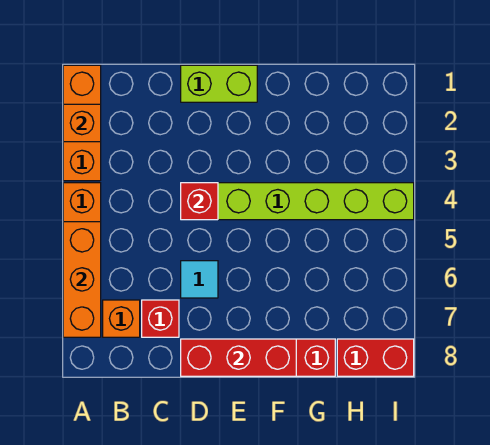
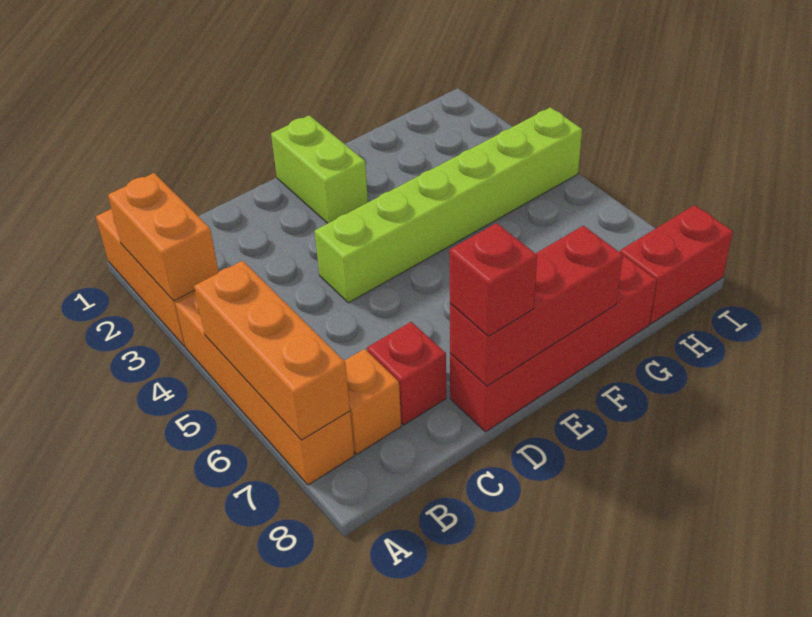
orange brick A2 level 2 -> orange brick A2:A3 level 2
lime brick D1:E1 level 1 -> lime brick E1:E2 level 1
red brick D4 level 2 -> red brick D8 level 3
cyan tile D6 level 1 -> none

